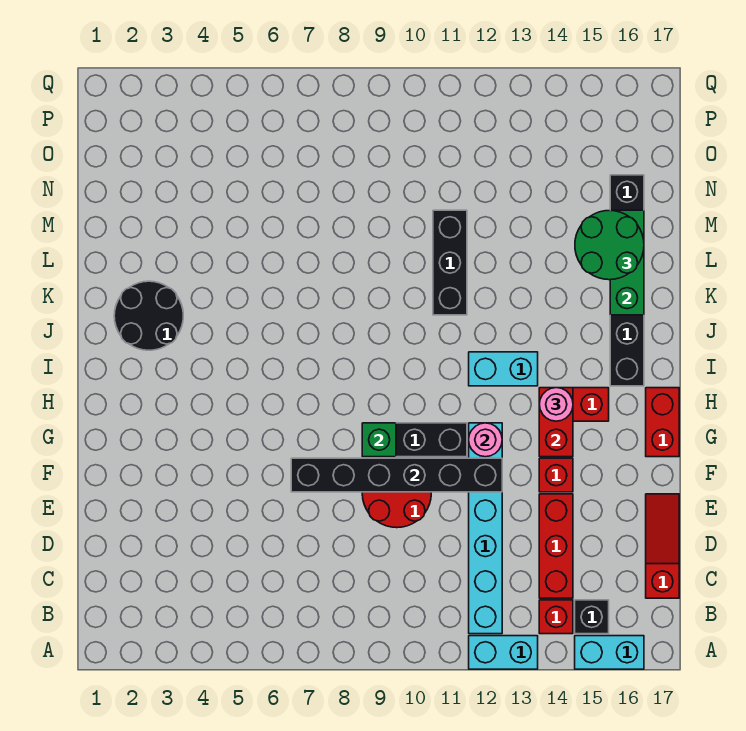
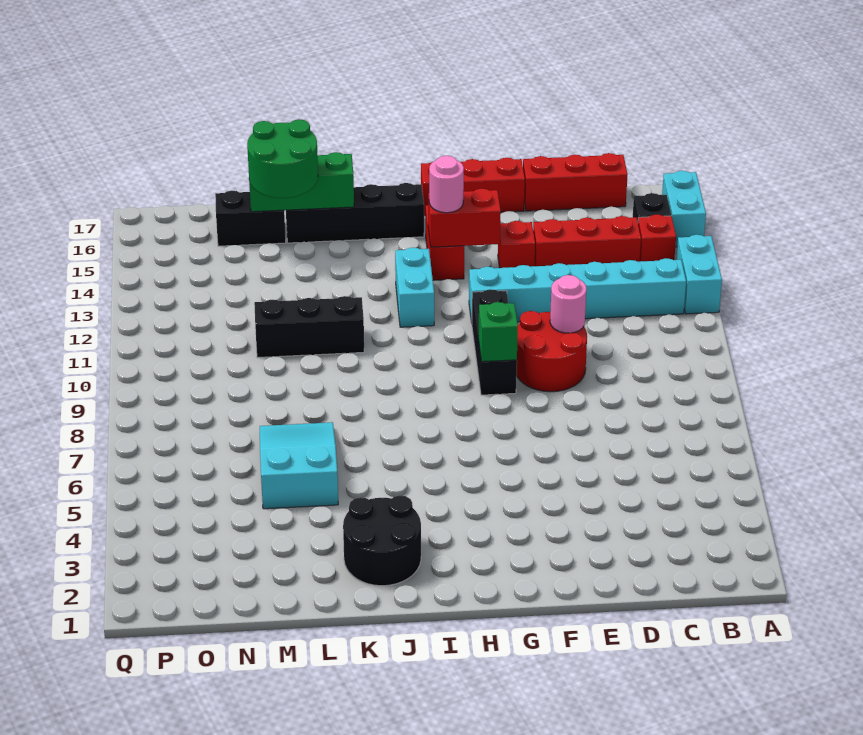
red slope C17:E17 level 1 top C -> red brick C17:E17 level 1
black brick F7:F12 level 2 -> none
pink round brick G12 level 2 -> pink round brick E10 level 2
red brick G17:H17 level 1 -> red brick F17:H17 level 1
none -> cyan slope L5:M7 level 1 top 5

